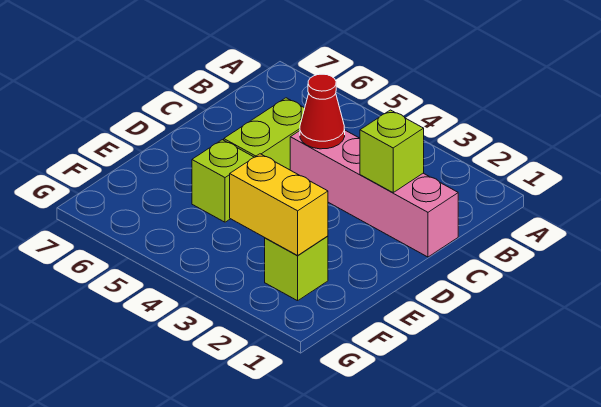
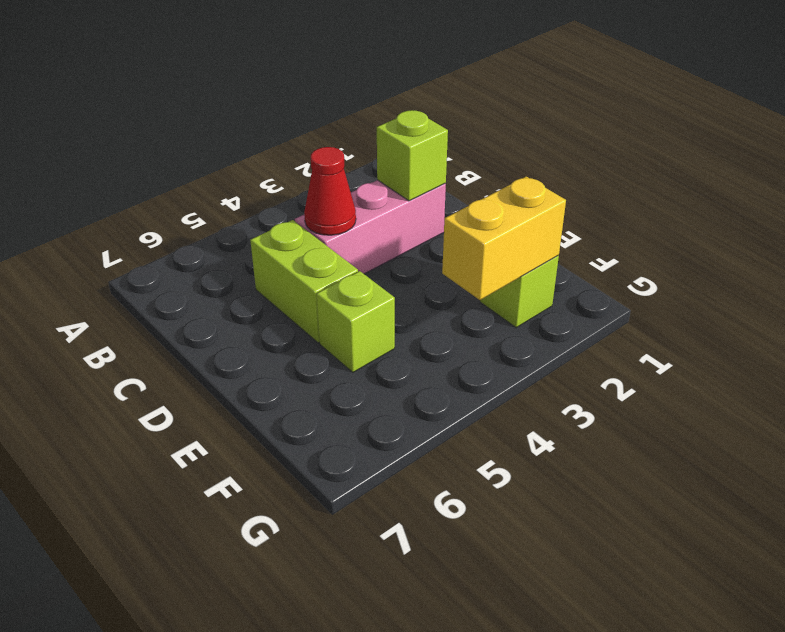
pink brick C1:C4 level 1 -> pink brick C2:C4 level 1

